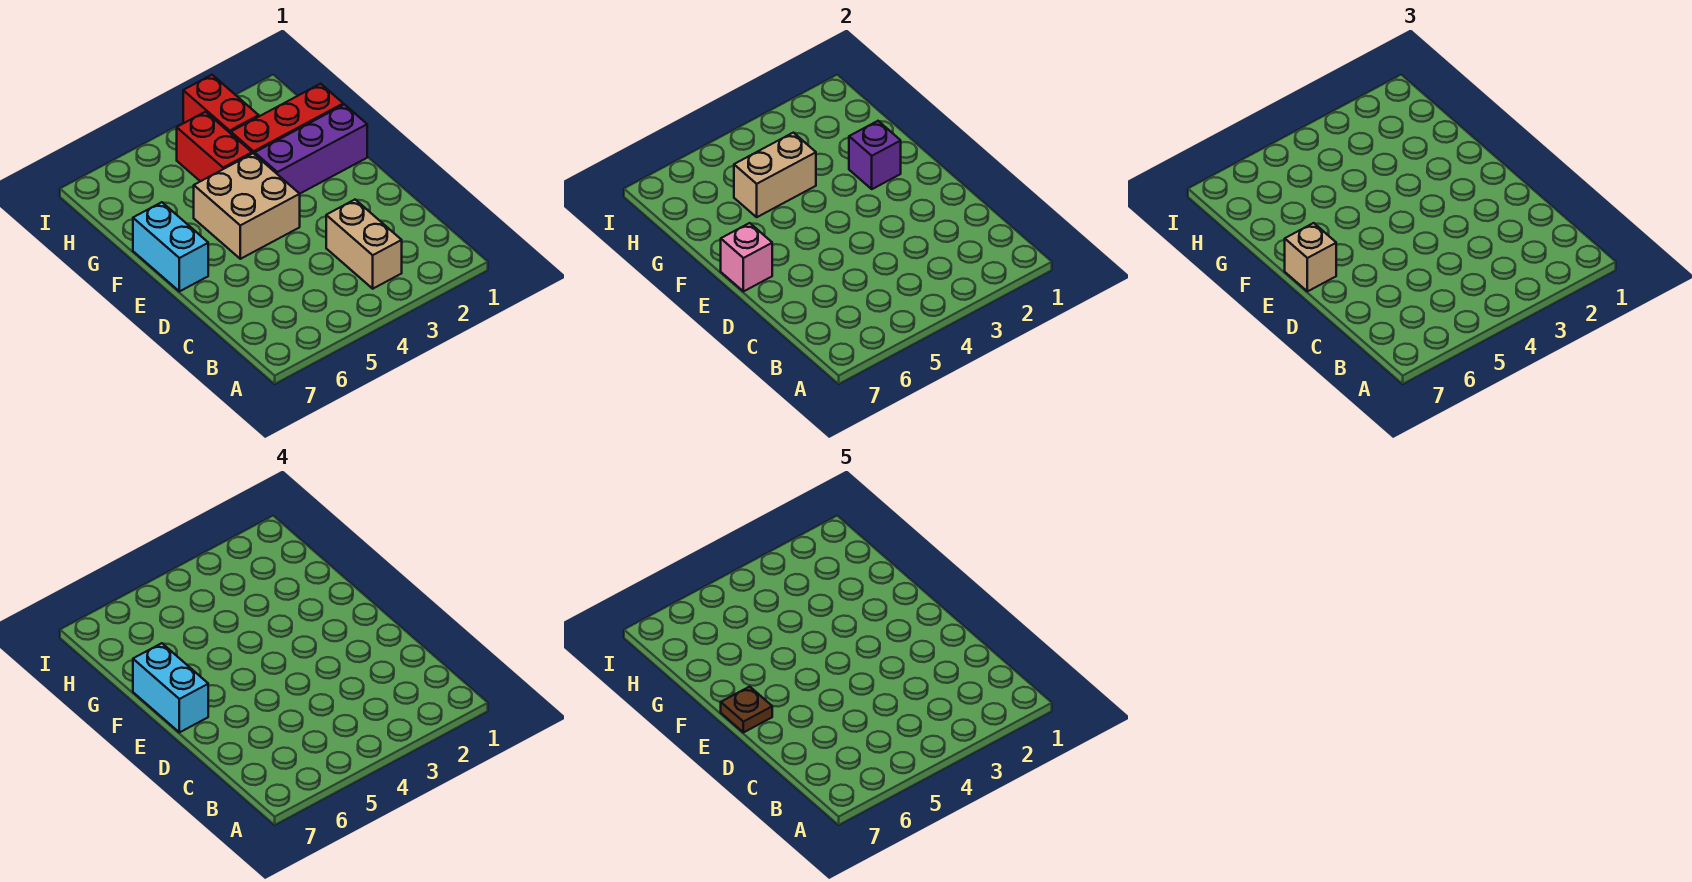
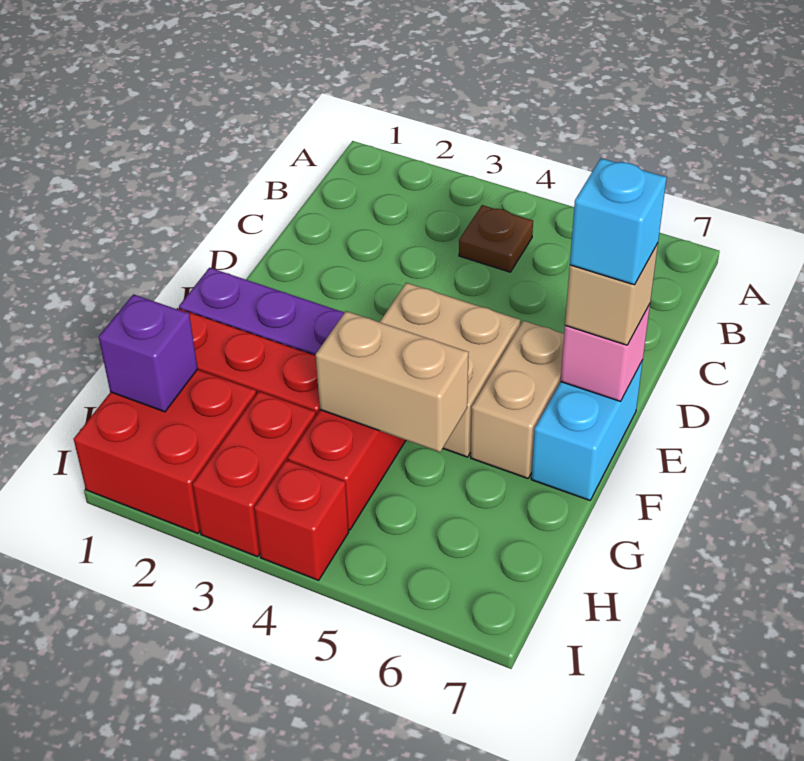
tan brick B3:C3 level 1 -> tan brick E6:F6 level 1
cyan brick E7:F7 level 4 -> cyan brick E7 level 4
brown plate E7 level 5 -> brown plate B4 level 1
purple brick F2 level 2 -> purple brick H1 level 2
none -> red brick H1:I2 level 1
none -> red brick I4 level 1

